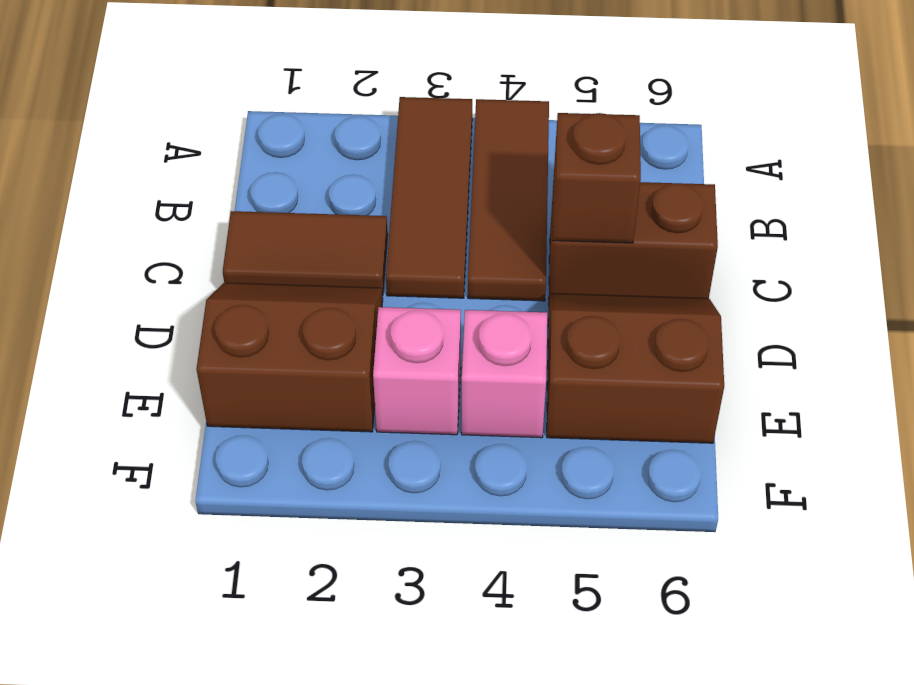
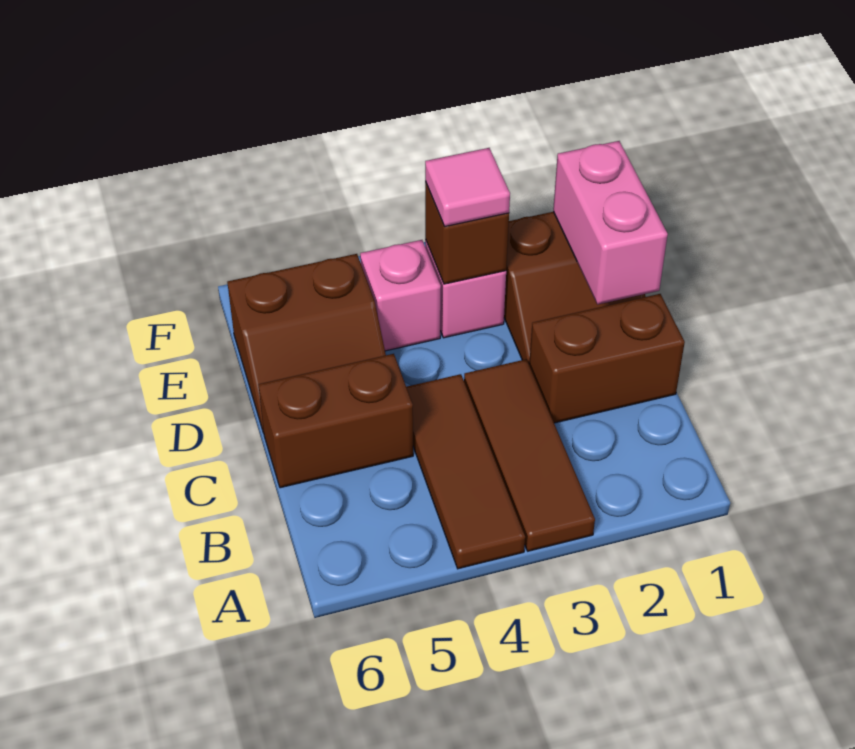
brown tile C1:C2 level 1 -> brown brick C1:C2 level 1
brown brick C5 level 2 -> brown brick E3 level 2
none -> pink brick D1:E1 level 2
none -> pink tile E3 level 3

